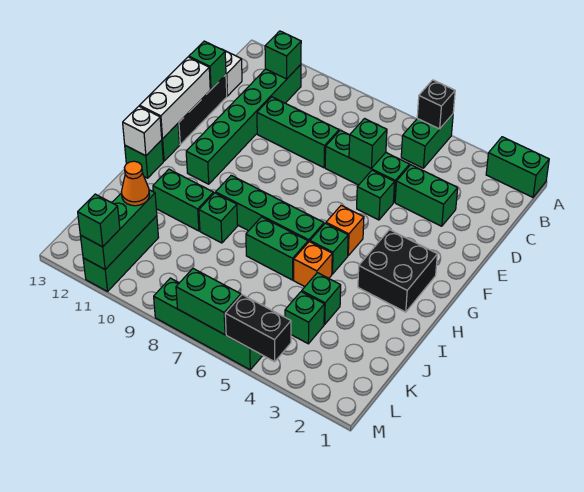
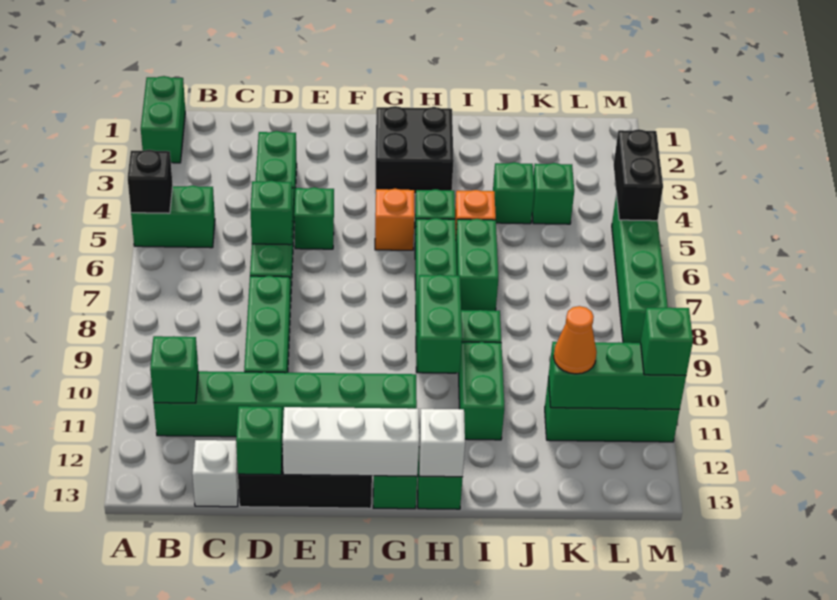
green brick M6:M7 level 2 -> green brick H9:H10 level 2

